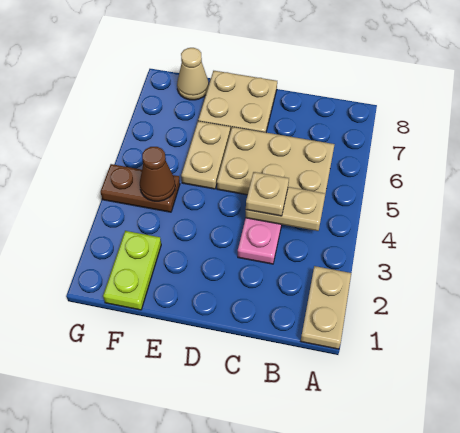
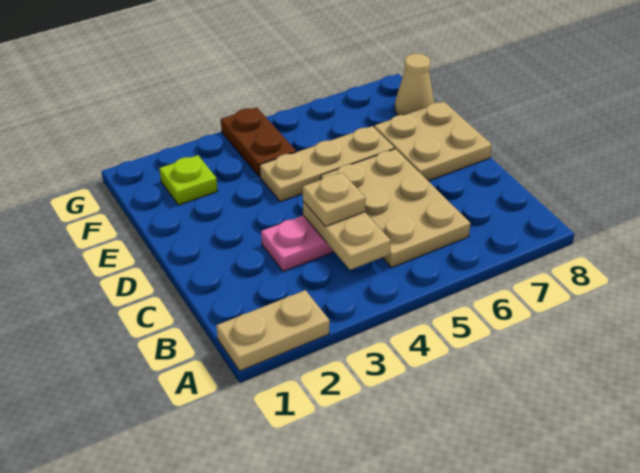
tan plate E5:E6 level 1 -> tan plate E4:E6 level 1
lime plate F1:F2 level 1 -> lime plate F2 level 1
brown cone F4 level 2 -> none

